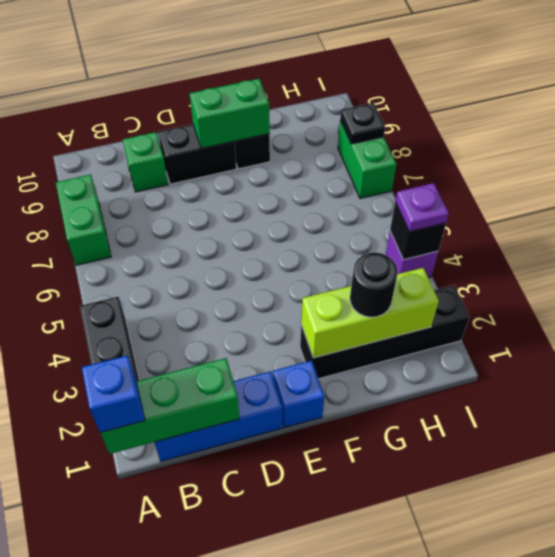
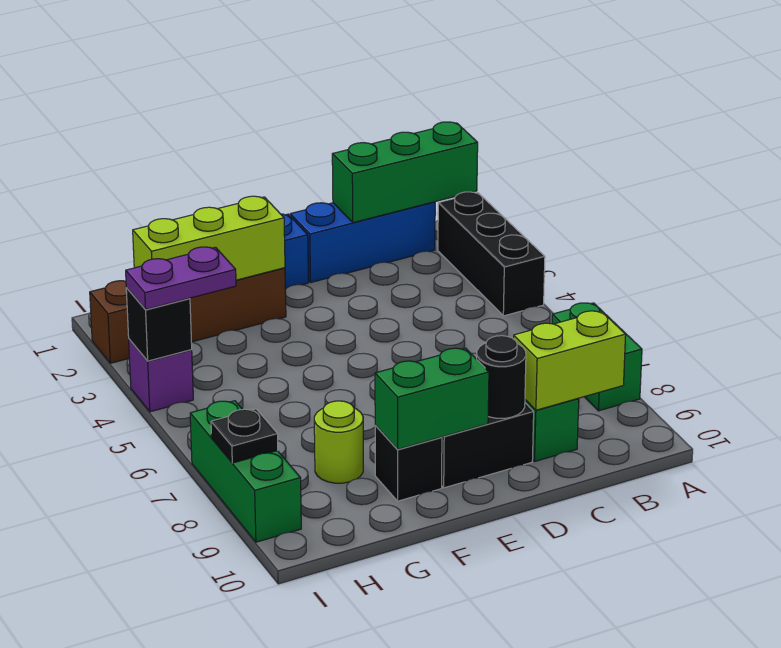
blue brick A1 level 3 -> none
none -> lime brick B9:C9 level 2
black brick F2:I2 level 1 -> brown brick F2:I2 level 1
black round brick G2 level 3 -> black round brick D9 level 2
none -> lime round brick G8 level 1
purple plate I4 level 3 -> purple plate H4:I4 level 3
green brick I7:I8 level 1 -> green brick I7:I9 level 1

